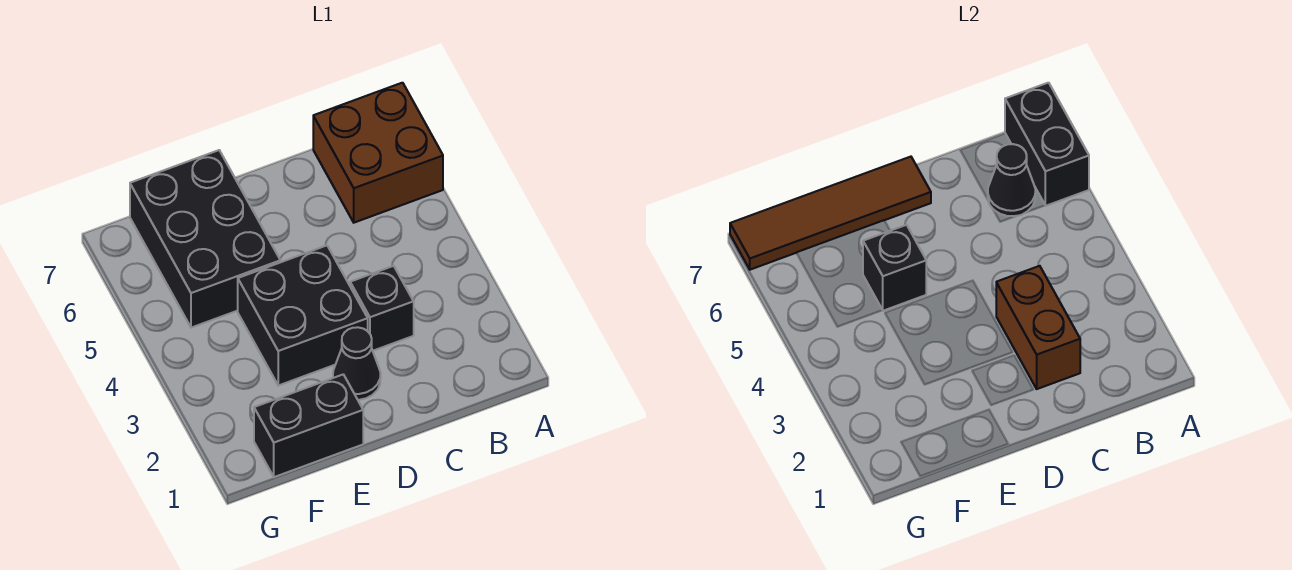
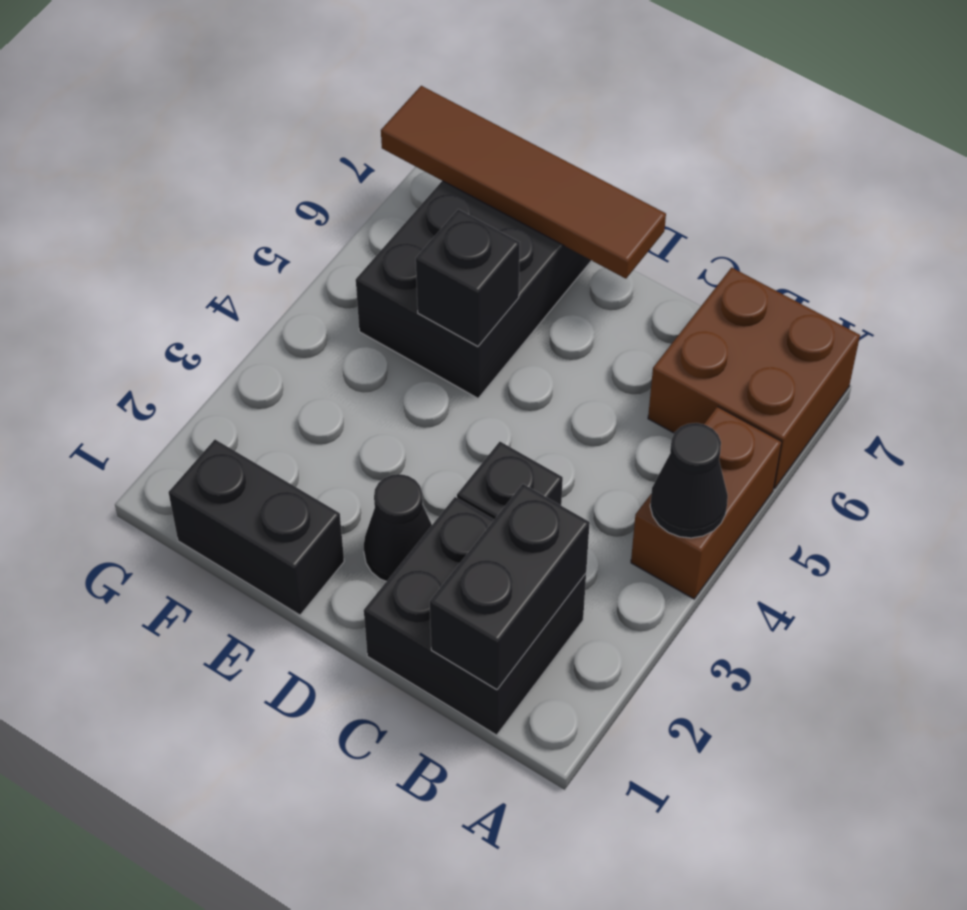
black brick A6:A7 level 2 -> black brick B1:B2 level 2
black cone B6 level 2 -> black cone A4 level 2
brown brick C2:C3 level 2 -> brown brick A4:A5 level 1
black brick D3:E4 level 1 -> black brick B1:C2 level 1

